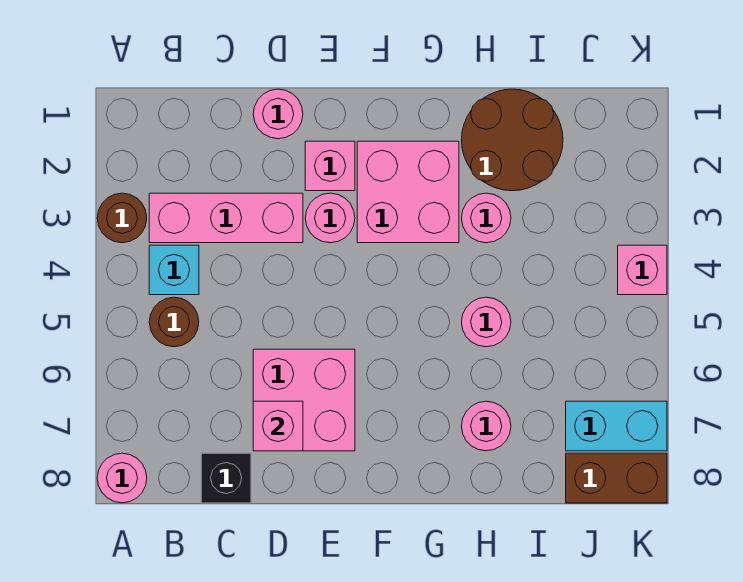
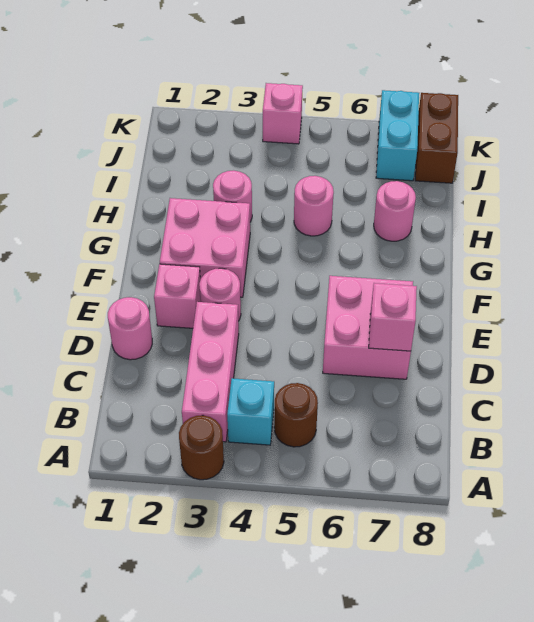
pink round brick A8 level 1 -> none
black brick C8 level 1 -> none
brown round brick H1:I2 level 1 -> none

